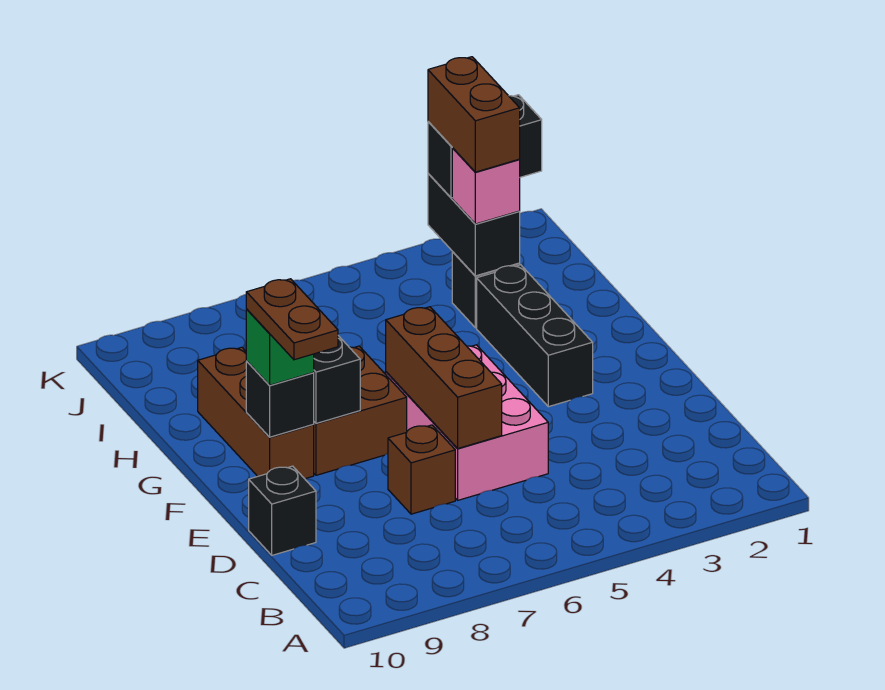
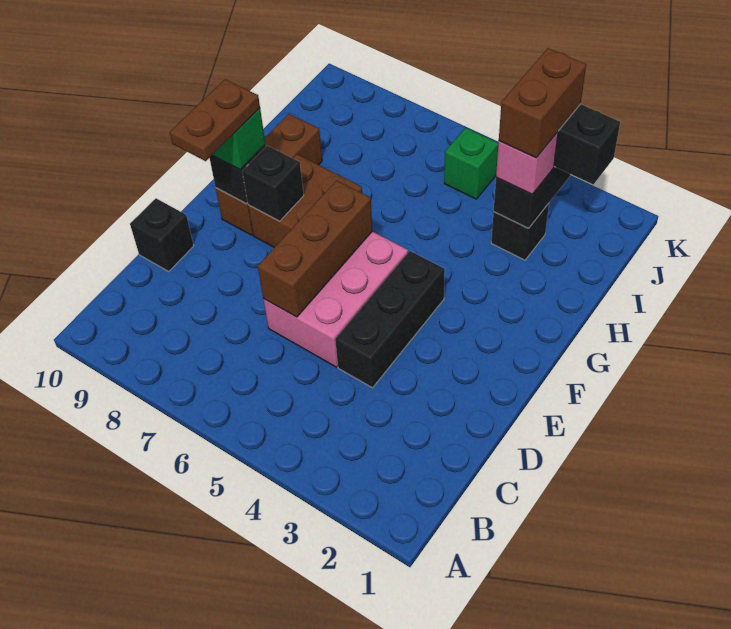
brown brick D7 level 1 -> none
black brick F3:H3 level 1 -> black brick D4:F4 level 1
none -> green brick J5 level 1

